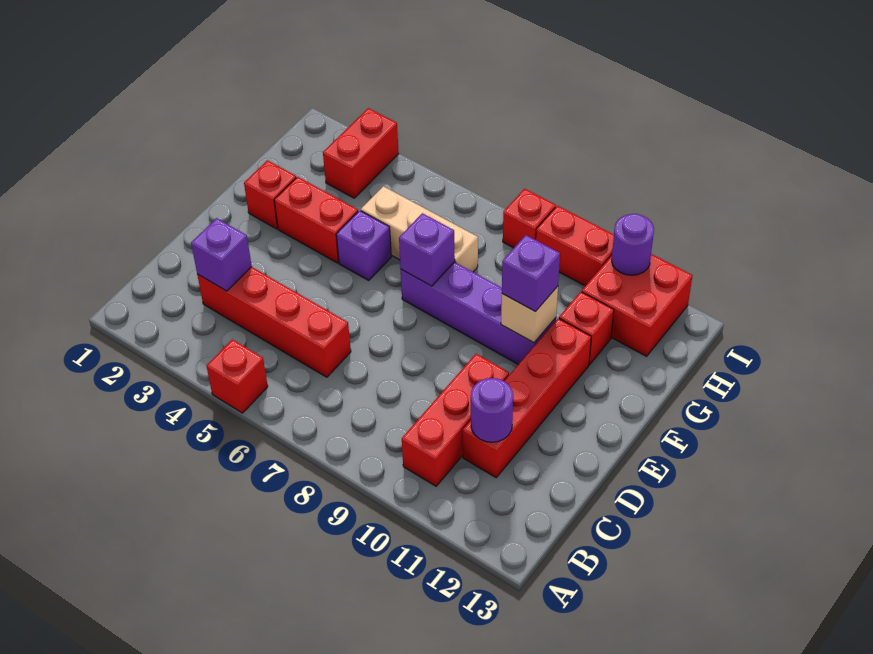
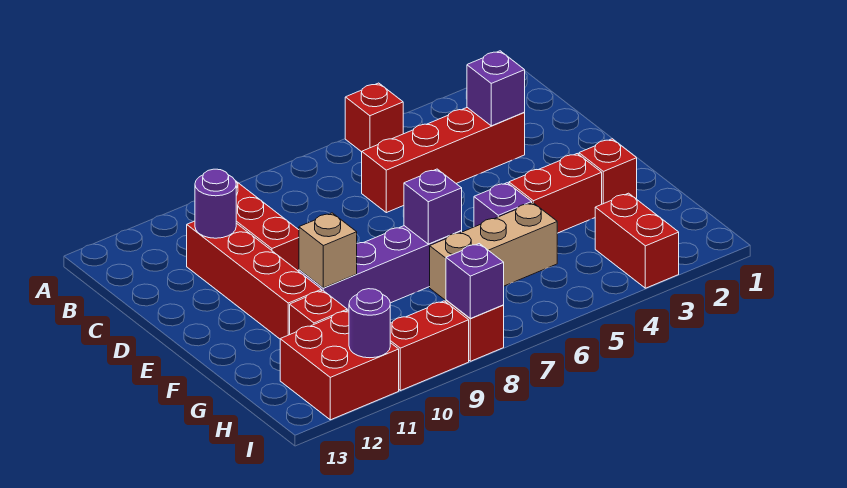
purple brick F10 level 3 -> purple brick I8 level 2

